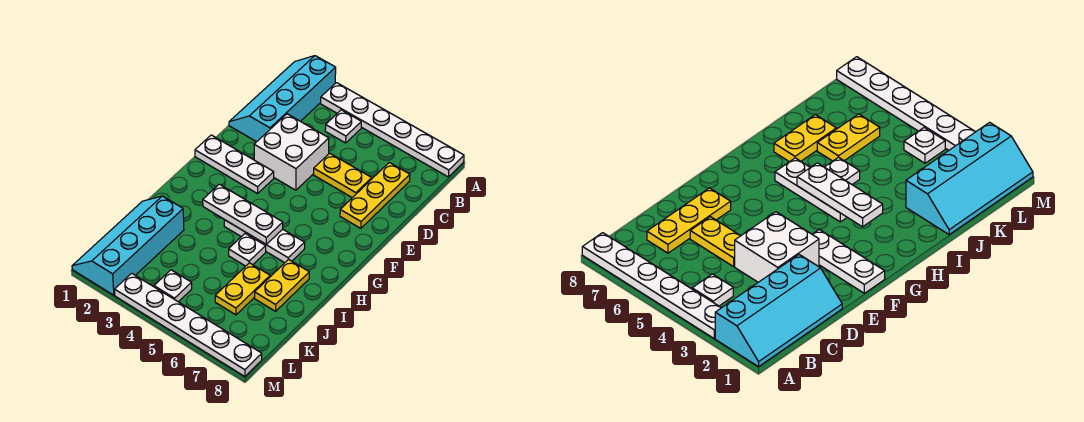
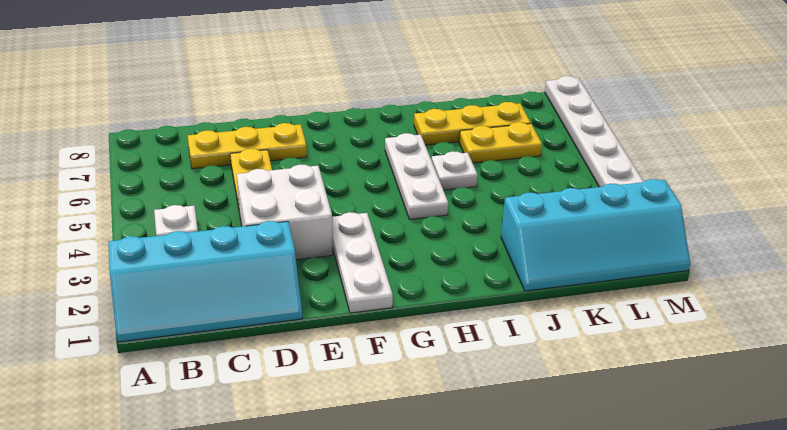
white plate A3:A8 level 1 -> none
white plate H3:H5 level 2 -> none
yellow plate I7:J7 level 1 -> yellow plate I7:K7 level 1
white plate L4 level 1 -> none

